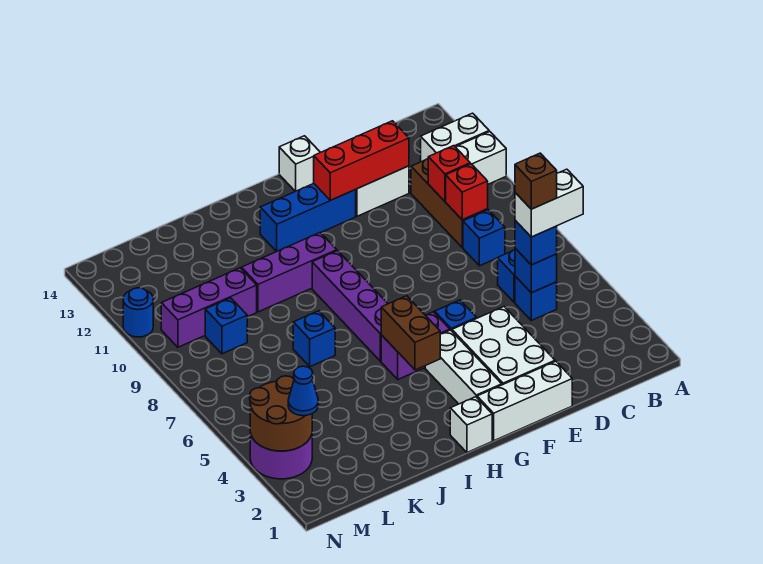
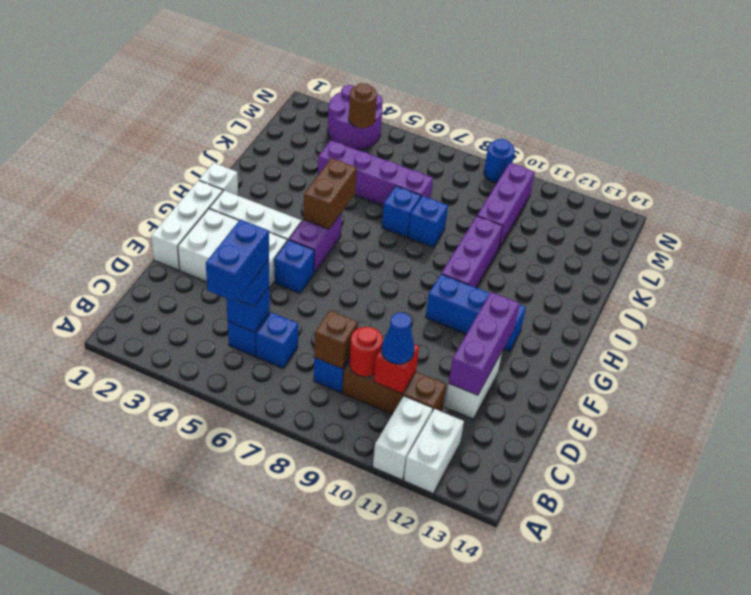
white brick B5:C5 level 4 -> blue brick B5:C5 level 4
brown brick C5 level 5 -> brown brick C8 level 2
red brick C9 level 2 -> red round brick C9 level 2
red brick D12:F12 level 2 -> purple brick D12:F12 level 2
blue brick F12:H12 level 1 -> blue brick G10:G12 level 1
white brick F14 level 1 -> none
brown brick H4:H5 level 2 -> brown brick H5:I5 level 2
purple brick H6:H9 level 1 -> purple brick K4:K7 level 1
blue brick L9 level 1 -> blue brick J8 level 1
brown round brick M3:N4 level 2 -> brown round brick M4 level 2
blue cone M3 level 3 -> blue cone C10 level 3
blue round brick N11 level 1 -> blue round brick N9 level 1

